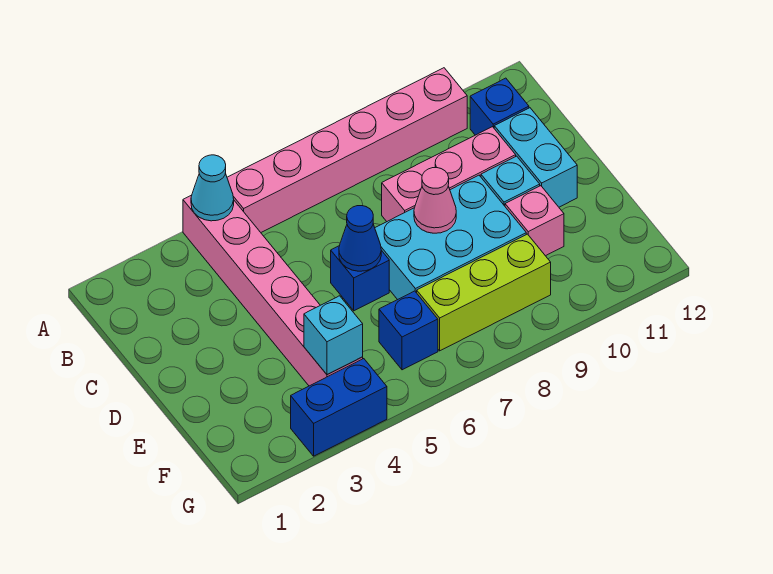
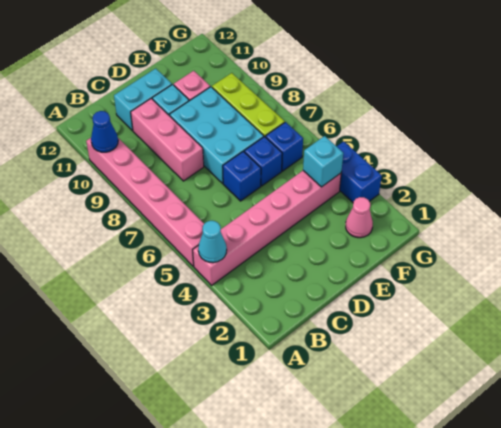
blue brick B11 level 1 -> blue brick E6 level 1
blue cone D6 level 2 -> blue cone A10 level 2
pink cone D8 level 2 -> pink cone F2 level 1

